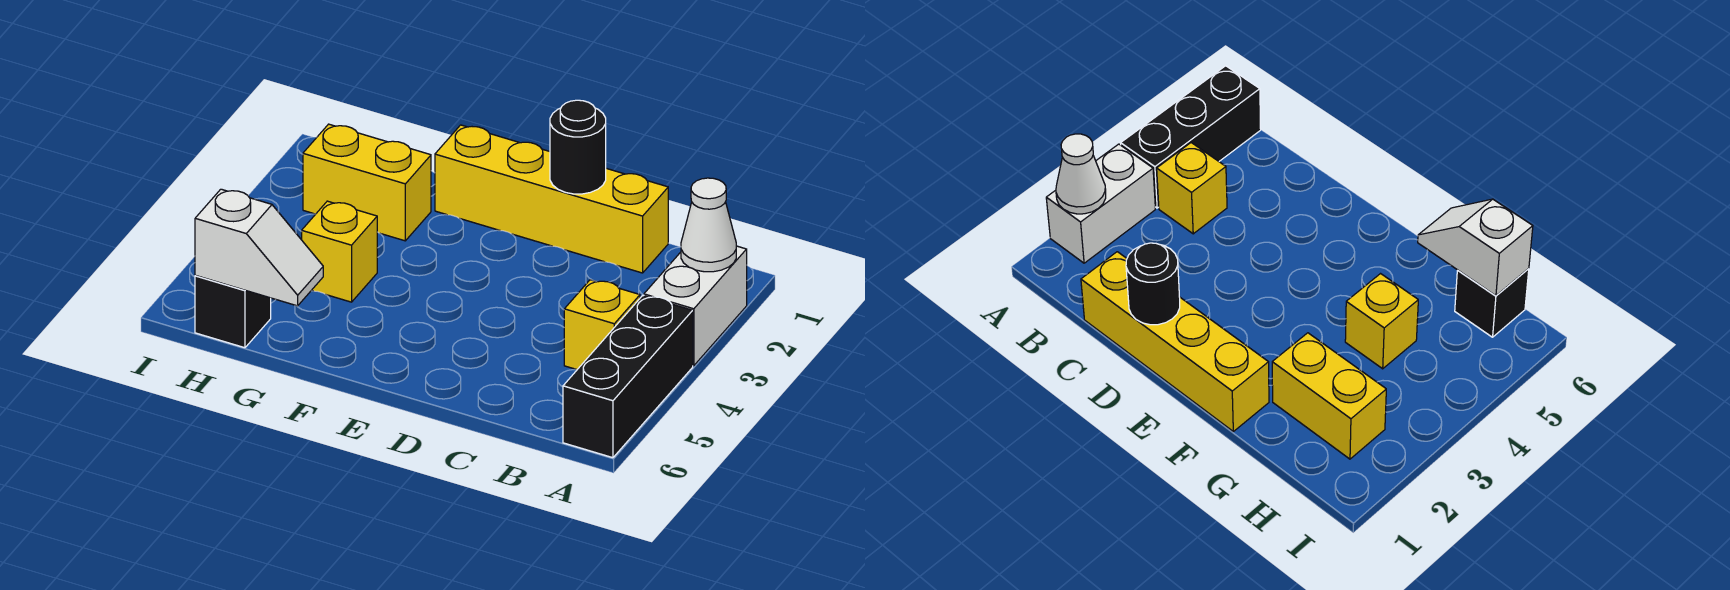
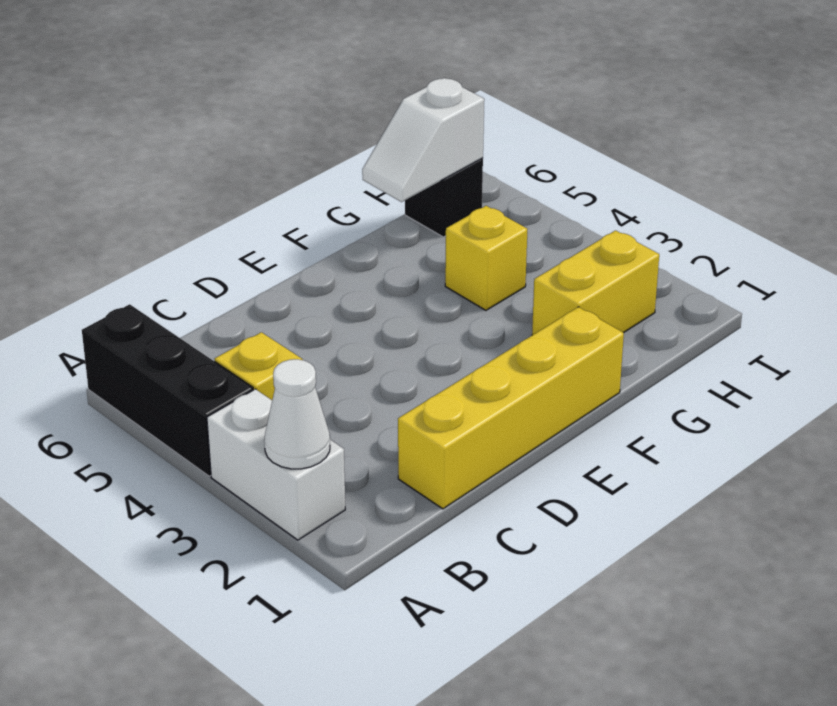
black round brick D1 level 2 -> none

